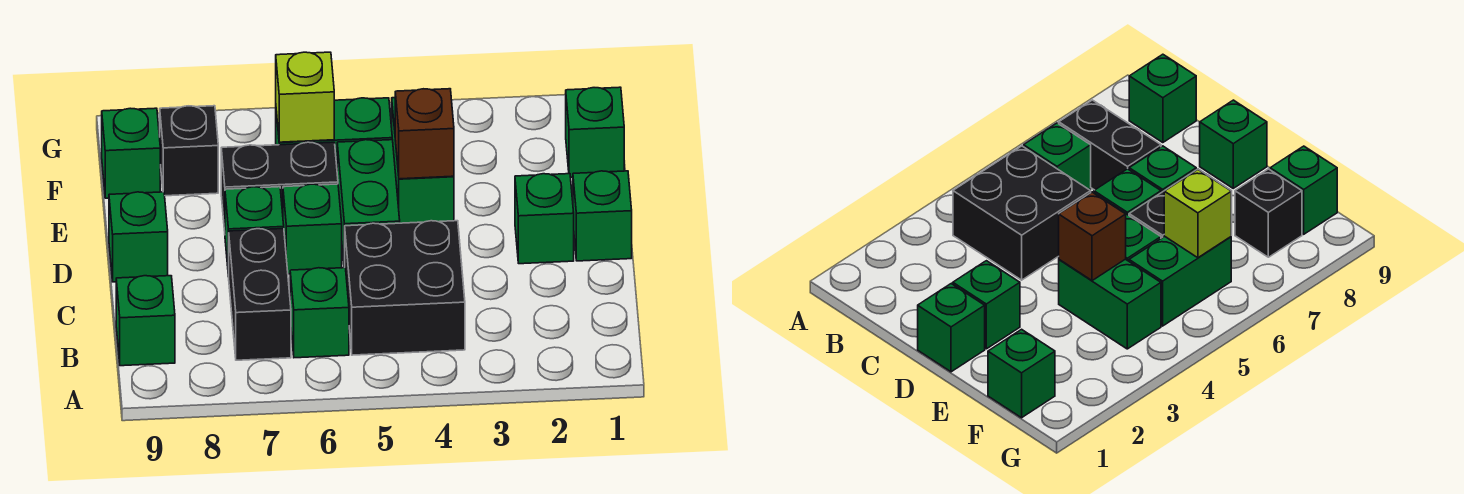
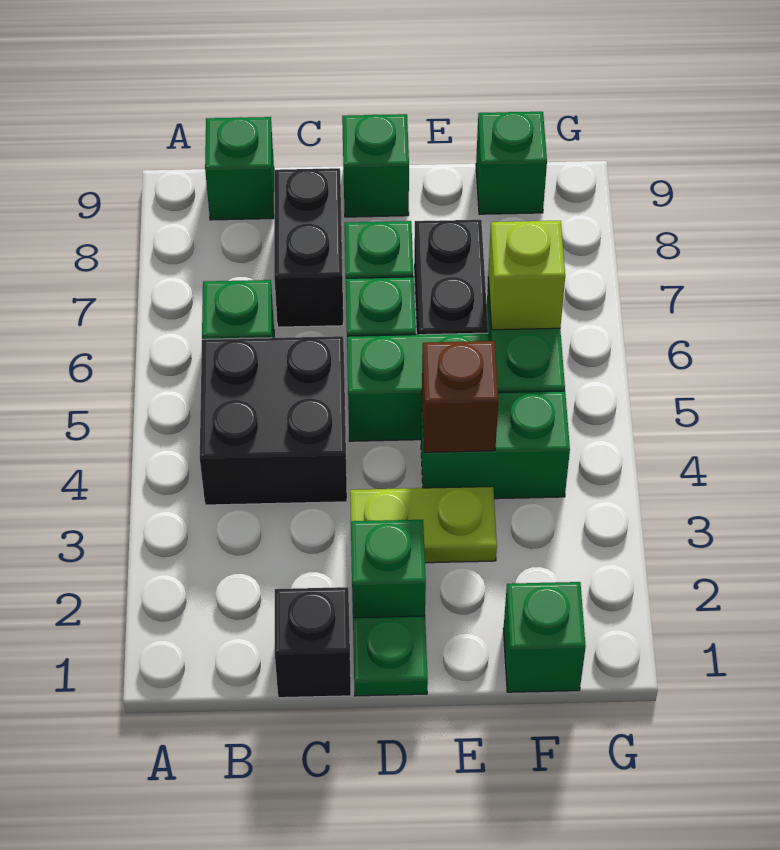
black brick B7:C7 level 1 -> black brick C7:C8 level 1
green brick D1 level 1 -> green plate D1 level 1
none -> lime plate D3:E3 level 1
black brick F8 level 1 -> black brick C1 level 1

